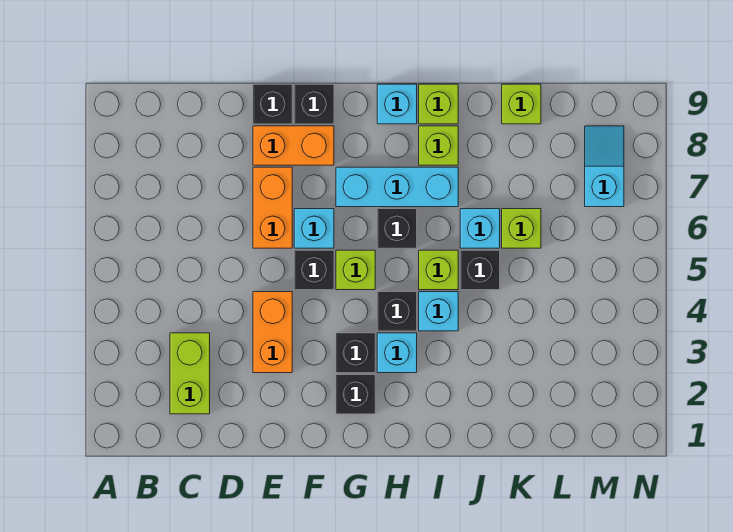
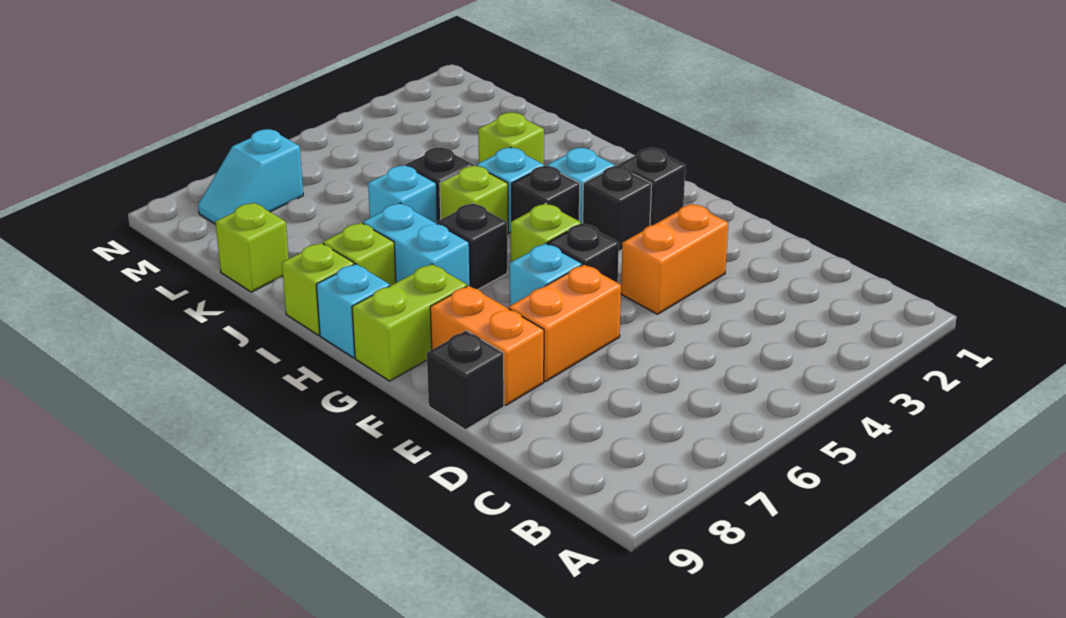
lime brick C2:C3 level 1 -> lime brick G8:G9 level 1
black brick F9 level 1 -> none
cyan brick G7:I7 level 1 -> cyan brick H7:I7 level 1
lime brick K6 level 1 -> lime brick J3 level 1

